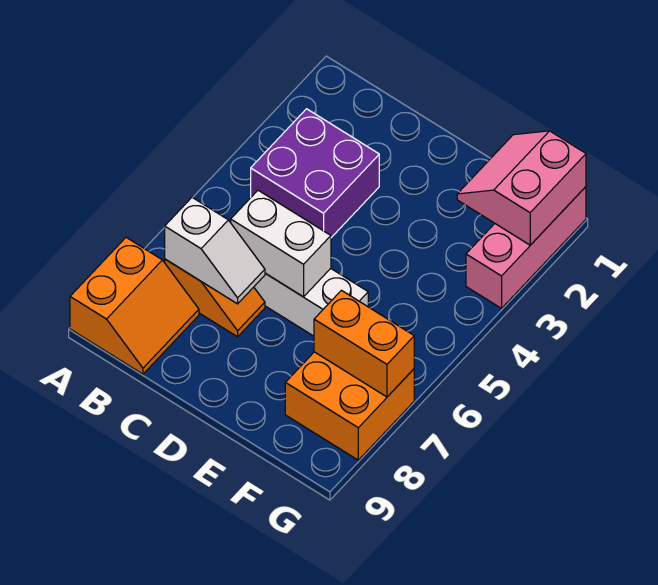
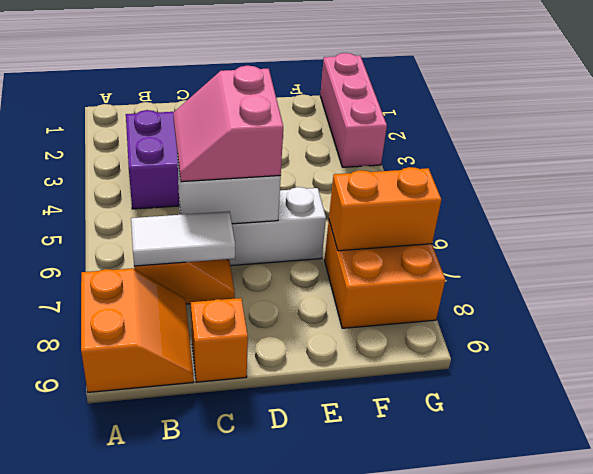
white slope B7:C7 level 2 top B -> white tile B7:C7 level 2
none -> orange brick C9 level 1
pink slope F1:G2 level 2 top G -> pink slope C5:D6 level 3 top D

